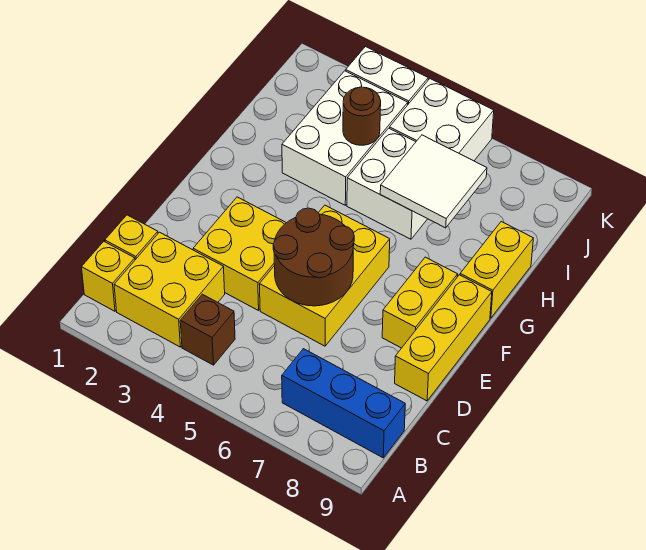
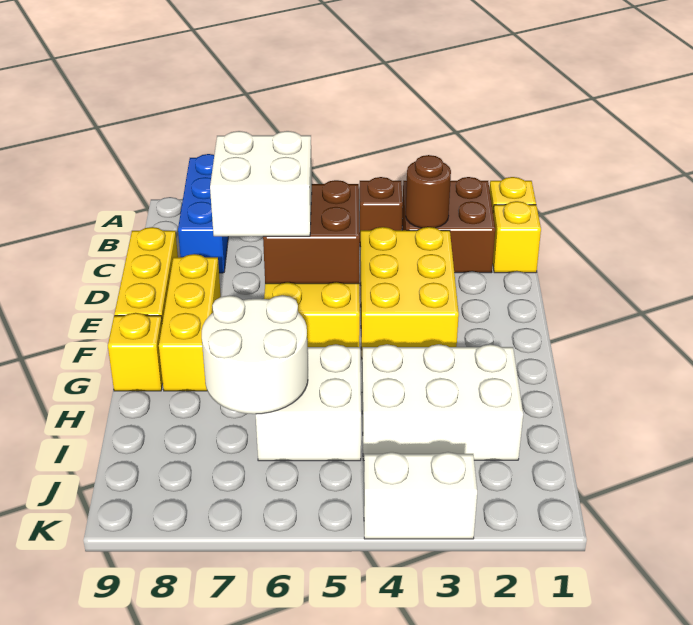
yellow brick B2:C3 level 1 -> brown brick B2:C3 level 1
blue brick B7:B9 level 1 -> blue brick A8:C8 level 1
yellow brick D3:E4 level 1 -> yellow brick D3:F4 level 1
brown round brick D5:E6 level 2 -> brown brick D5:E6 level 2
yellow brick E8:F8 level 1 -> yellow brick E8:G8 level 1
yellow brick G9:H9 level 1 -> yellow brick G9 level 1
white brick H3:J4 level 1 -> white brick H2:I4 level 1
white tile H6:I7 level 2 -> white round brick H6:I7 level 2
brown round brick I4 level 2 -> brown round brick C3 level 2
white brick J5:K6 level 1 -> white brick D6:E7 level 3

